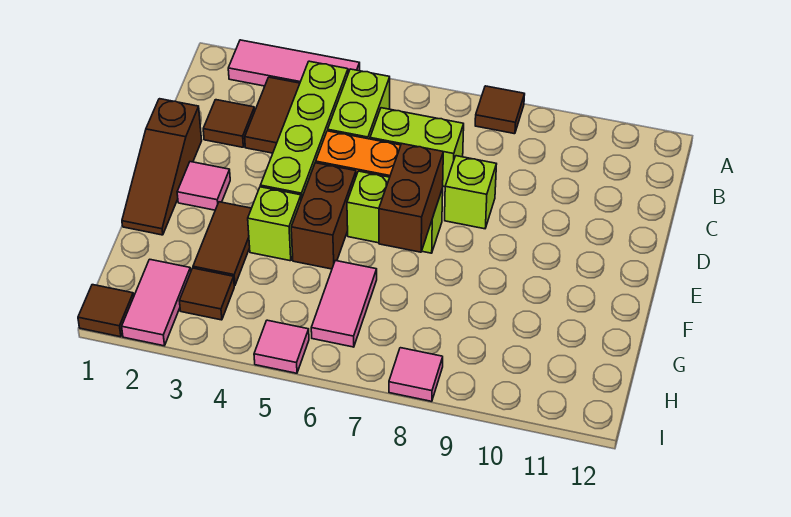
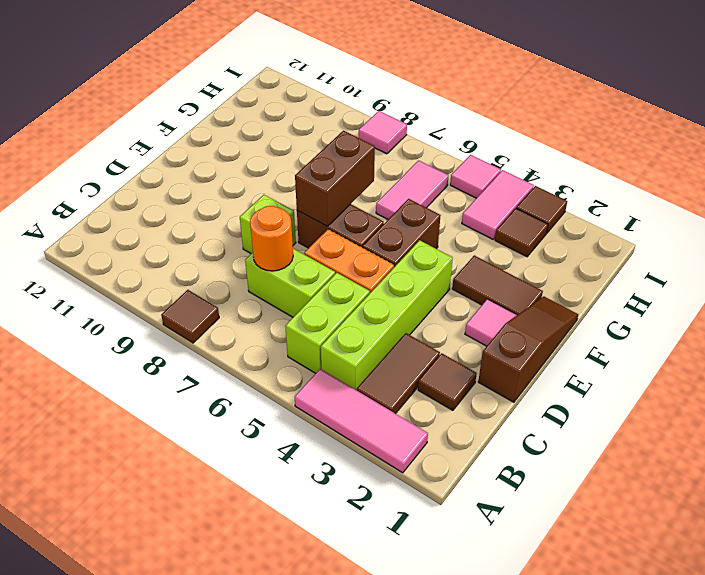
none -> orange round brick C7 level 2
lime brick E6:E7 level 1 -> brown brick E6:E7 level 1
brown tile F3:G3 level 1 -> brown tile F2:F3 level 1
lime brick F4 level 1 -> none
pink tile H2:I2 level 1 -> pink tile H4:I4 level 1
brown tile I1 level 1 -> brown tile I3 level 1

